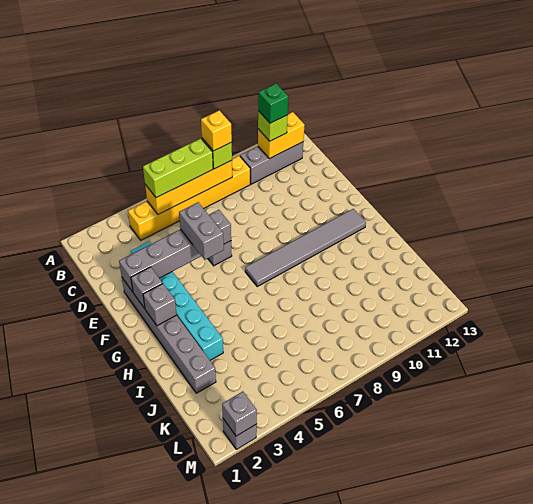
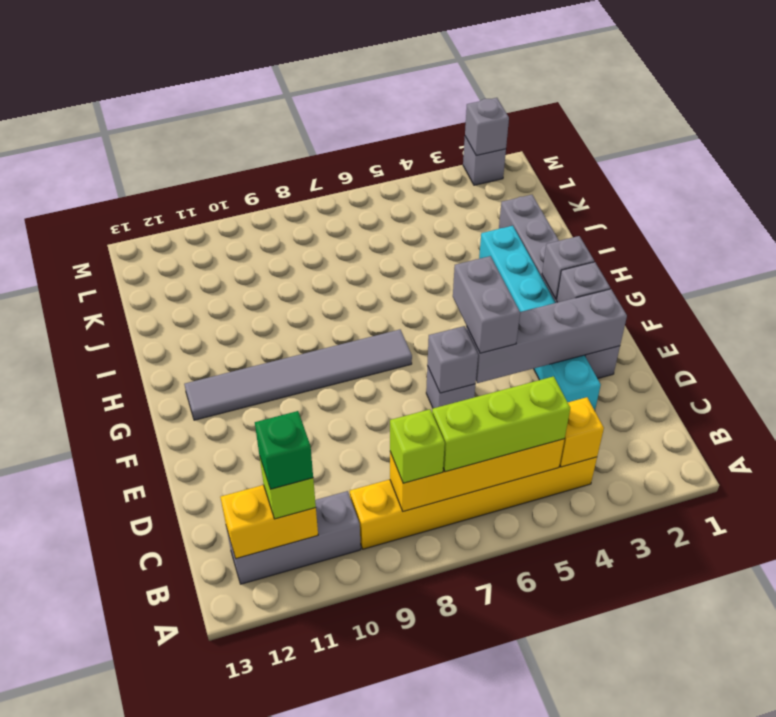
yellow brick B8 level 4 -> yellow brick B4 level 2

